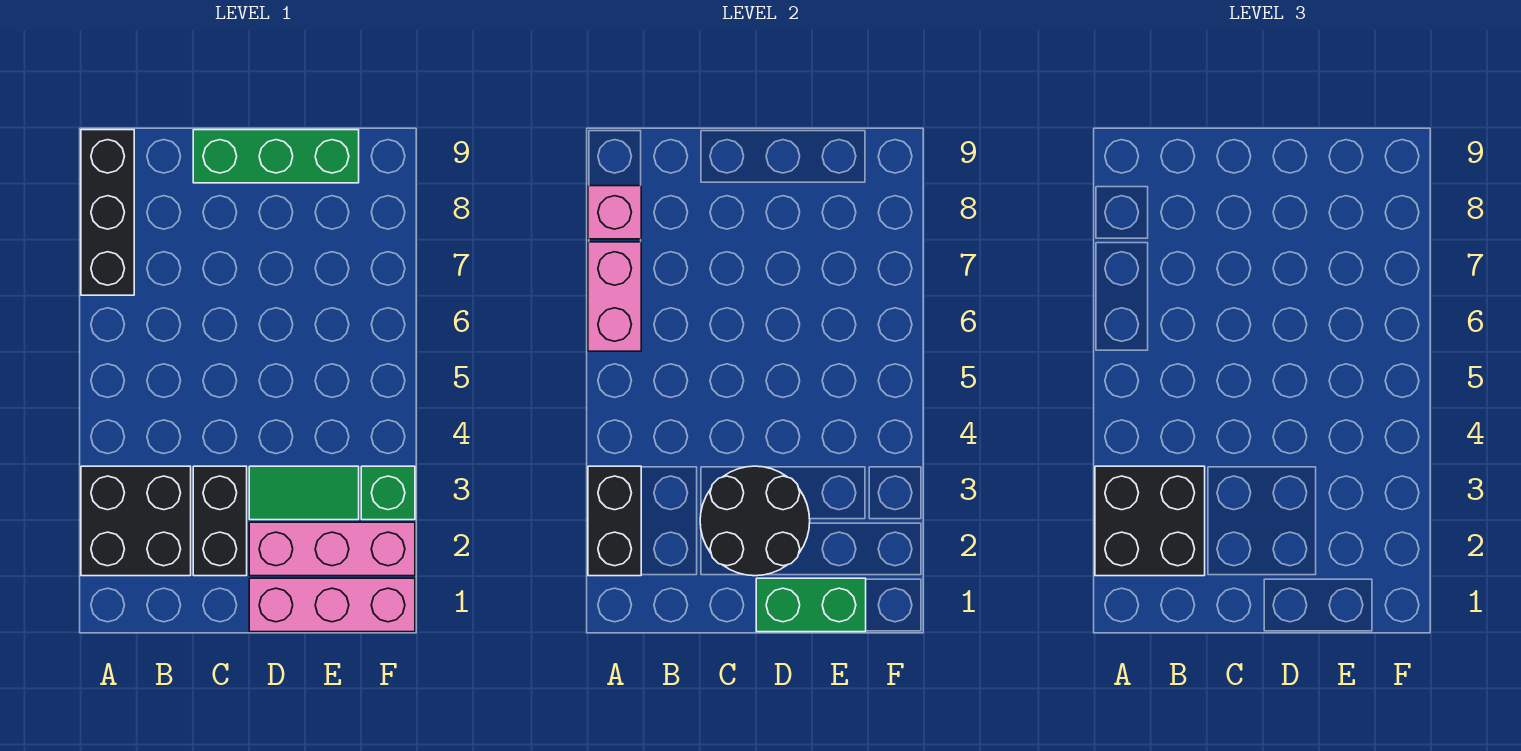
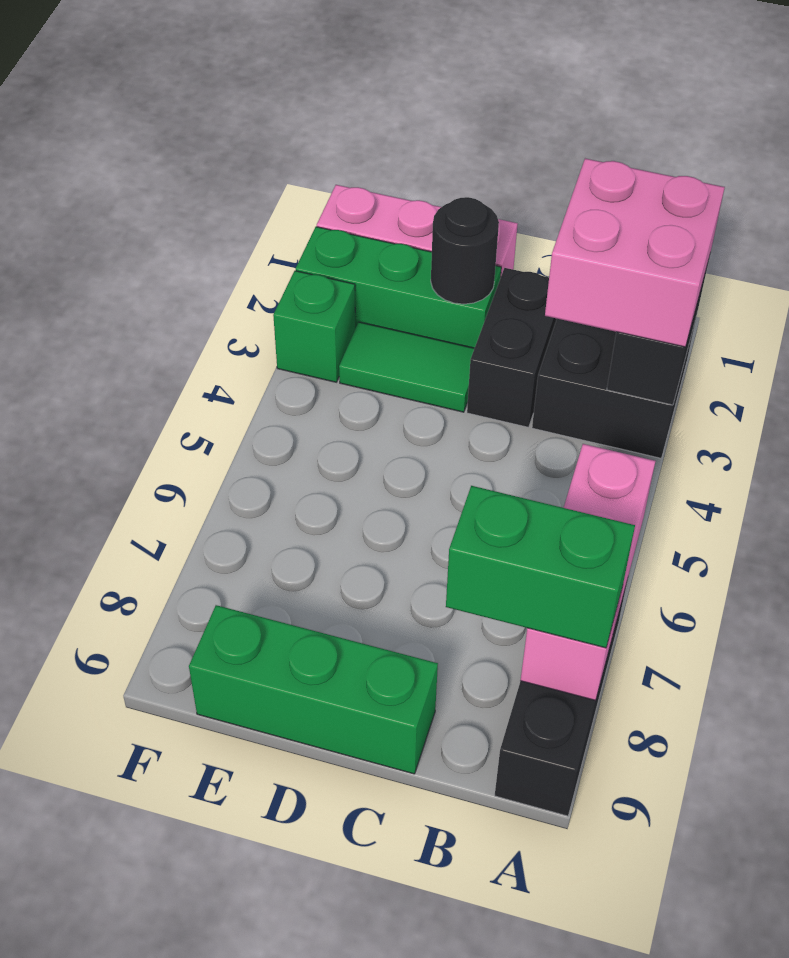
black brick A2:B3 level 3 -> pink brick A2:B3 level 3
black round brick C2:D3 level 2 -> black round brick D2 level 2
green brick D1:E1 level 2 -> green brick A8:B8 level 3
pink brick D2:F2 level 1 -> green brick D2:F2 level 1

